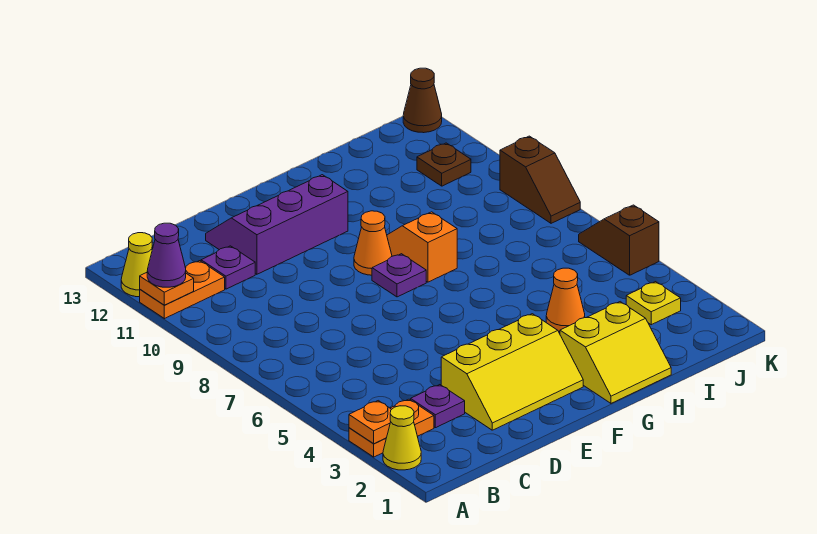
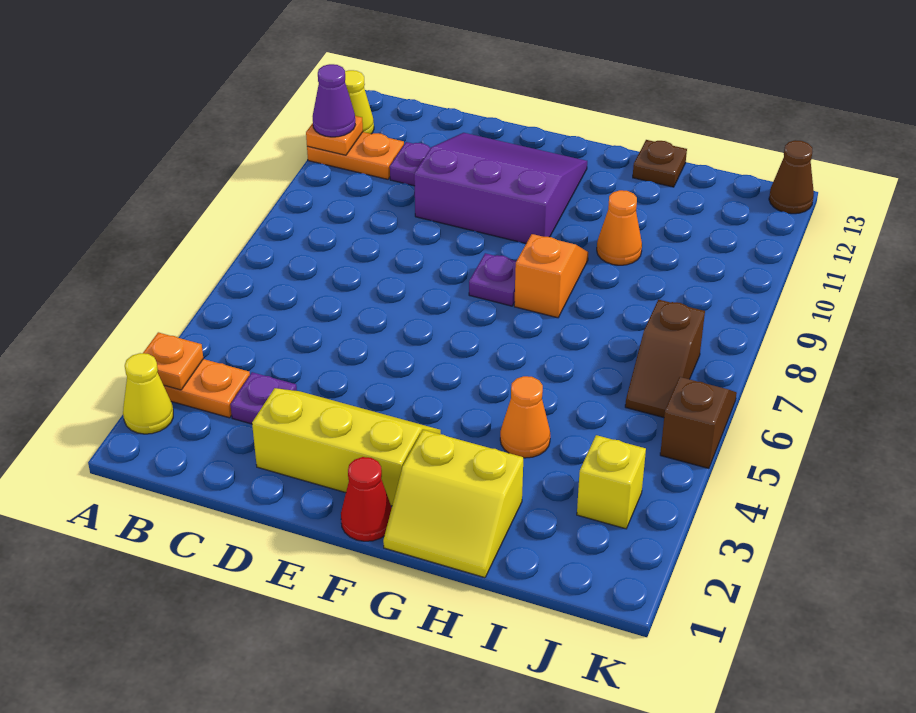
yellow slope D2:F3 level 1 top 3 -> yellow slope D2:F3 level 1 top 2
purple slope D11:F12 level 1 top 11 -> purple slope D10:F12 level 1 top 10
none -> red cone F1 level 1
orange cone F9 level 1 -> orange cone H10 level 1
yellow plate J3 level 1 -> yellow brick J3 level 1
brown plate J11 level 1 -> brown plate H13 level 1
brown slope K8:K9 level 1 top 9 -> brown slope J6:J7 level 1 top 7

